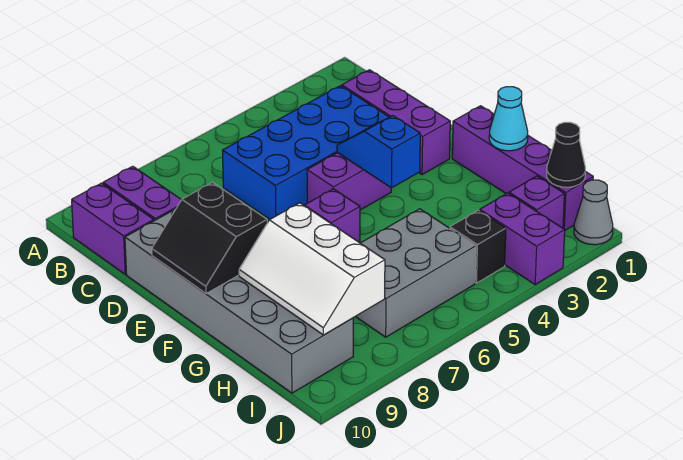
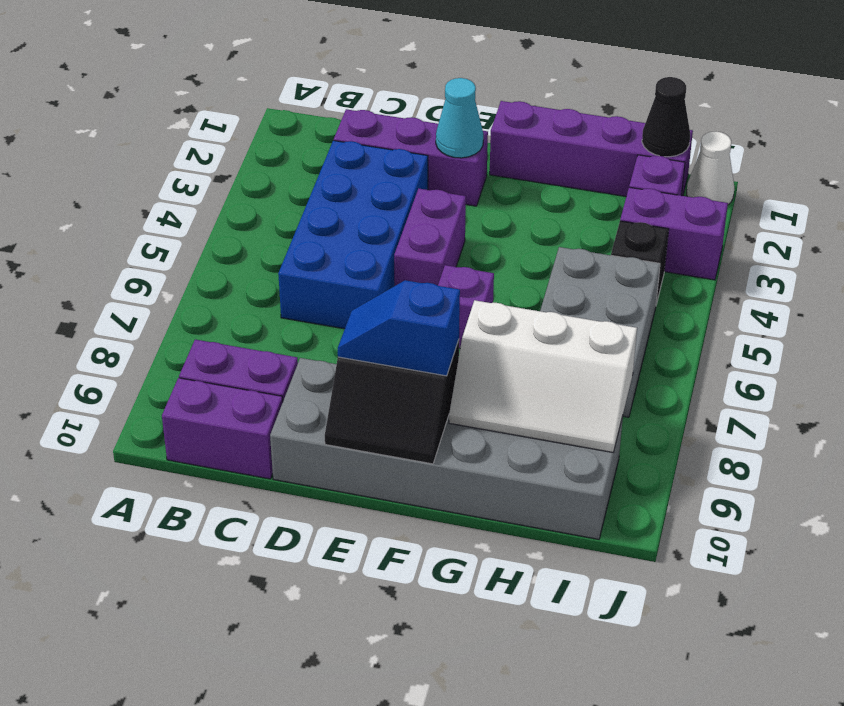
blue slope E4:F4 level 2 top F -> blue slope E9:F9 level 3 top F
cyan cone G1 level 2 -> cyan cone E2 level 2
grey cone J1 level 1 -> white cone J1 level 1

